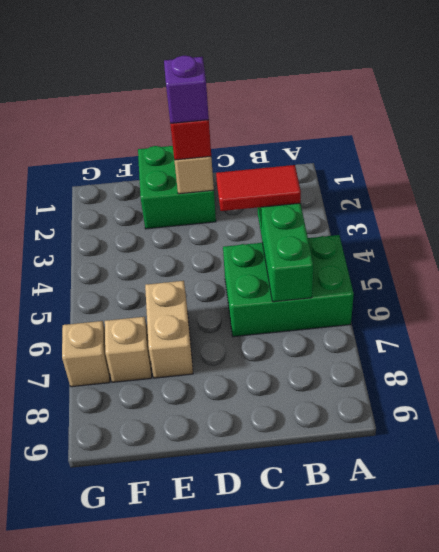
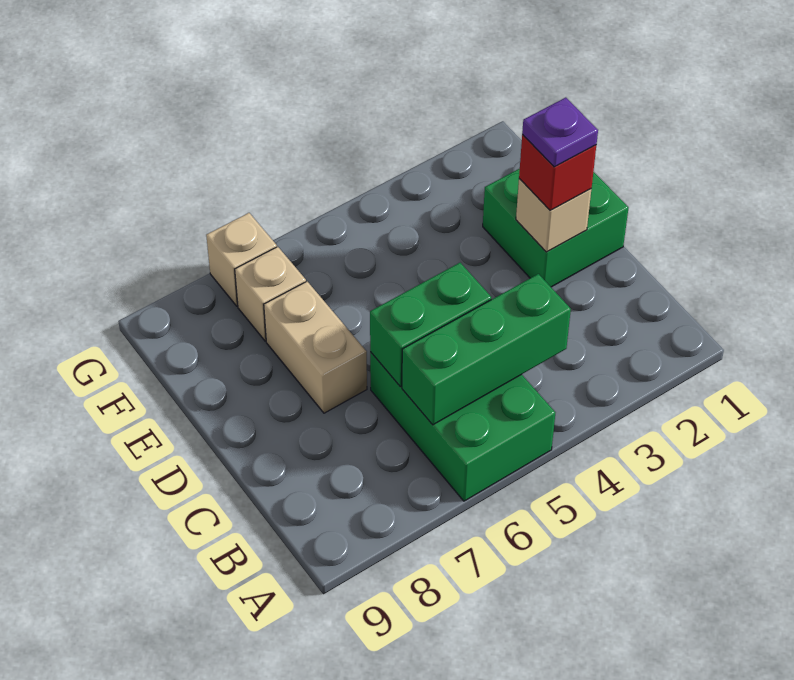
red tile B4:C4 level 3 -> none
none -> green brick C5:C6 level 2
purple brick D2 level 4 -> purple plate D2 level 4
tan brick E6:E7 level 1 -> tan brick D7:E7 level 1

